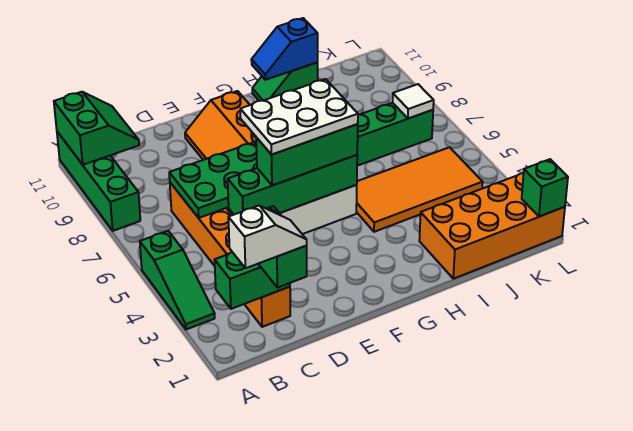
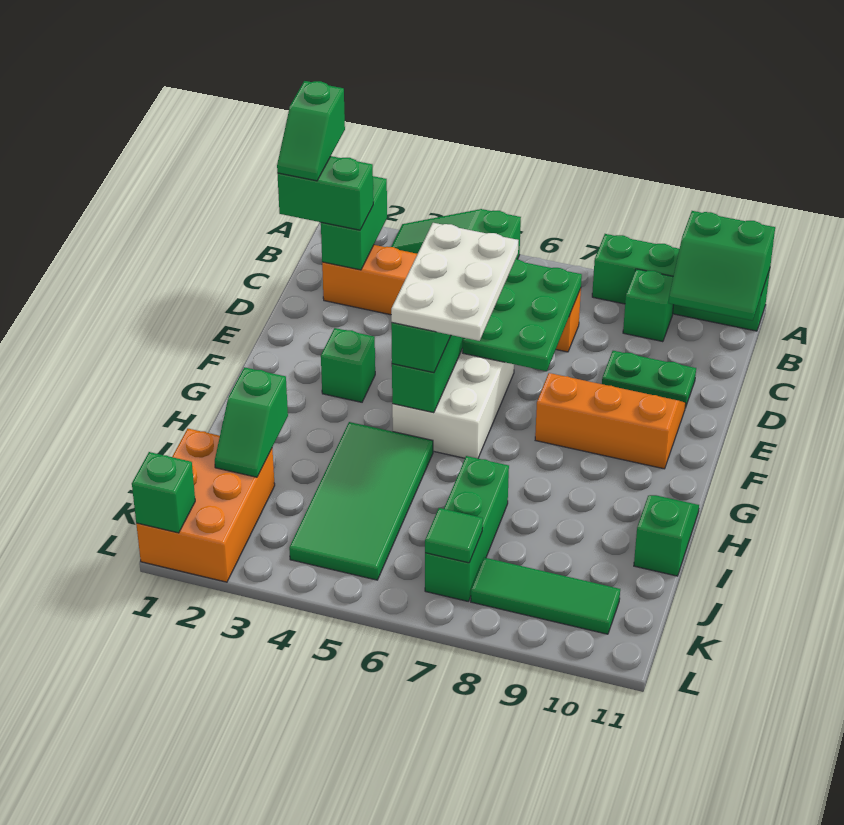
white slope B1:C1 level 4 top B -> green slope B1:C1 level 4 top B
none -> green brick B9 level 1
none -> green plate D9:D10 level 1
none -> green brick F3 level 1
orange tile H4:K5 level 1 -> green tile H4:K5 level 1
blue slope H11:I11 level 2 top I -> none
orange brick I1:L2 level 1 -> orange brick J1:L2 level 1
none -> green slope I2:J2 level 2 top I
white tile K7 level 2 -> green tile K7 level 2
none -> green tile K8:K10 level 1

